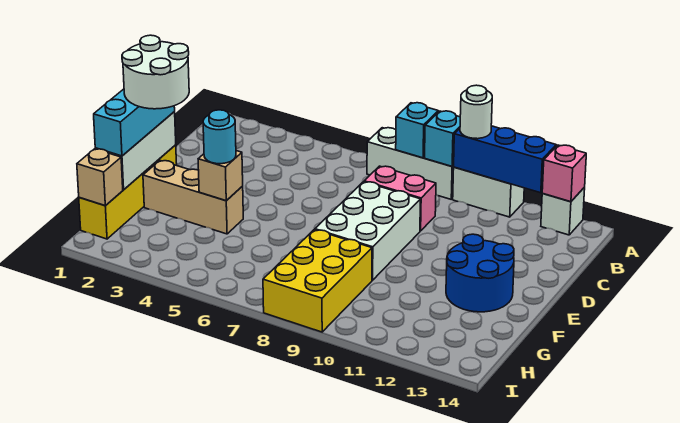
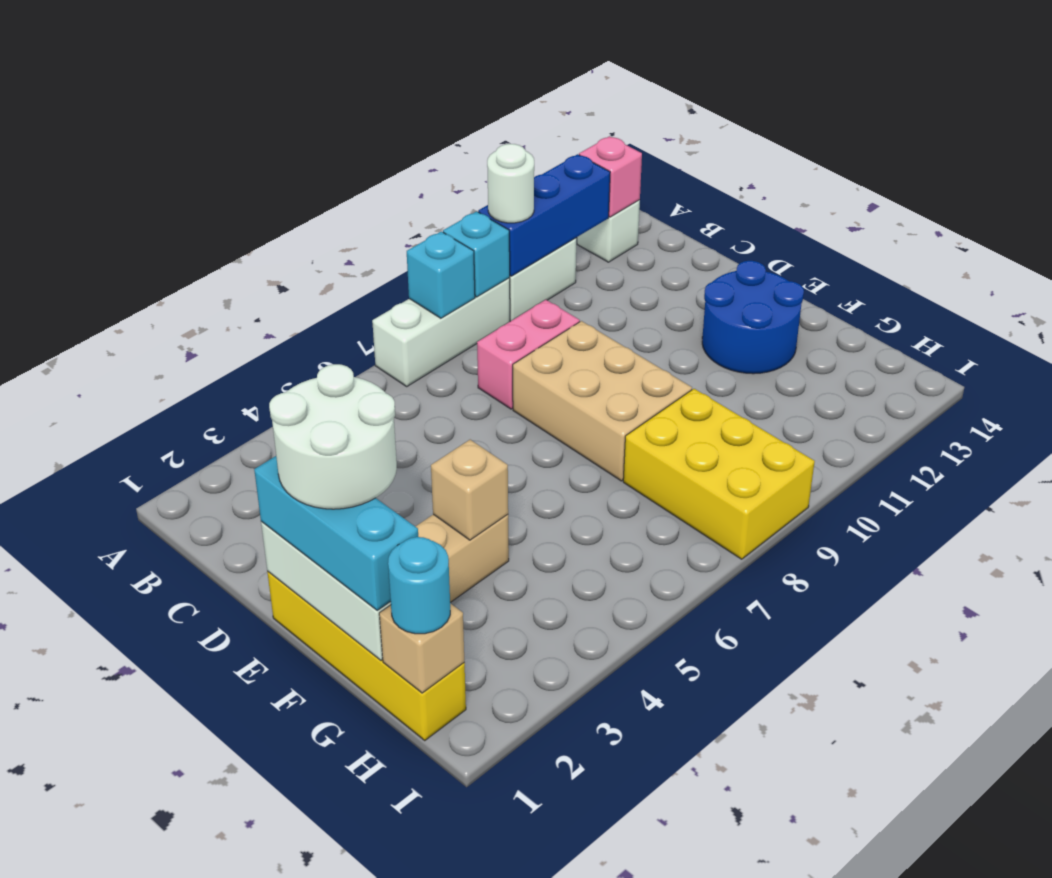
white brick D8:F9 level 1 -> tan brick D8:F9 level 1
cyan round brick F4 level 3 -> cyan round brick H1 level 3

